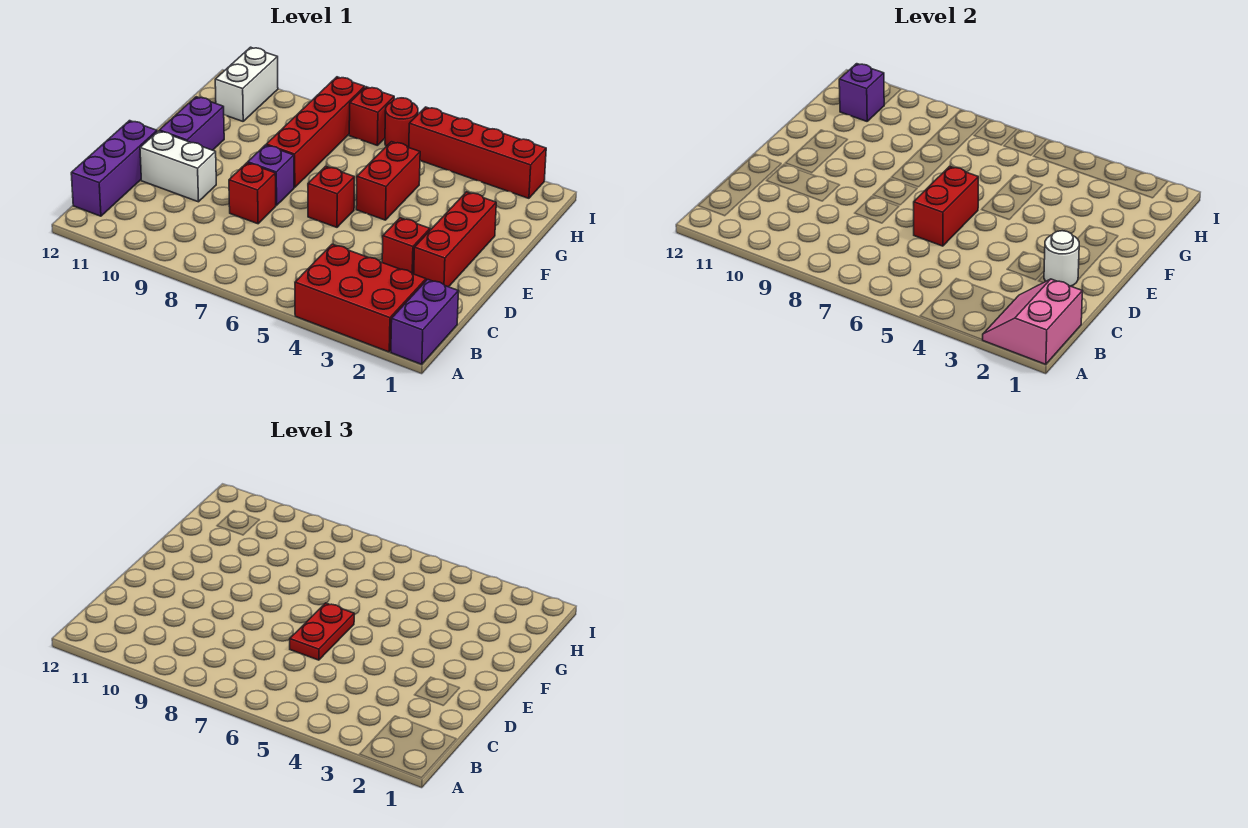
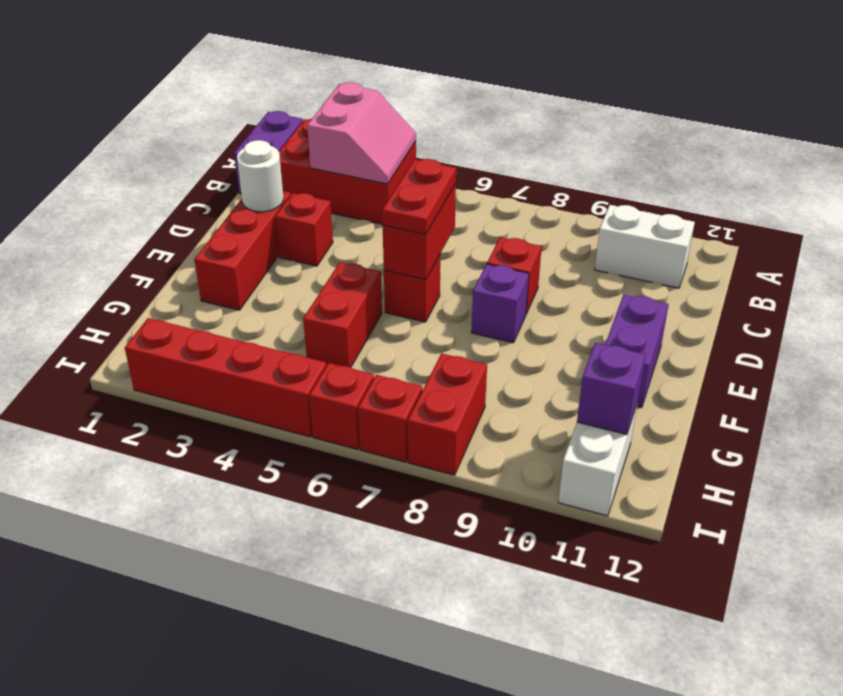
pink slope A1:B2 level 2 top 1 -> pink slope A3:B4 level 2 top 3
purple brick B12:D12 level 1 -> none
white brick D10:D11 level 1 -> white brick B10:B11 level 1
red brick F8:I8 level 1 -> red brick H8:I8 level 1
red round brick I6 level 1 -> red brick I6 level 1

